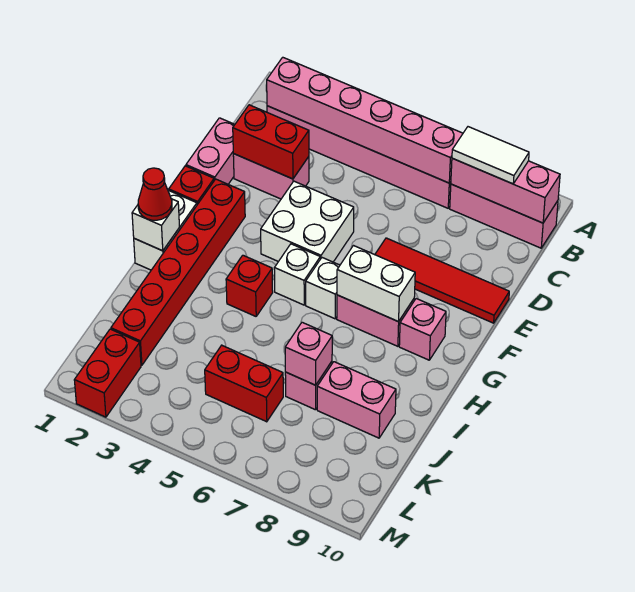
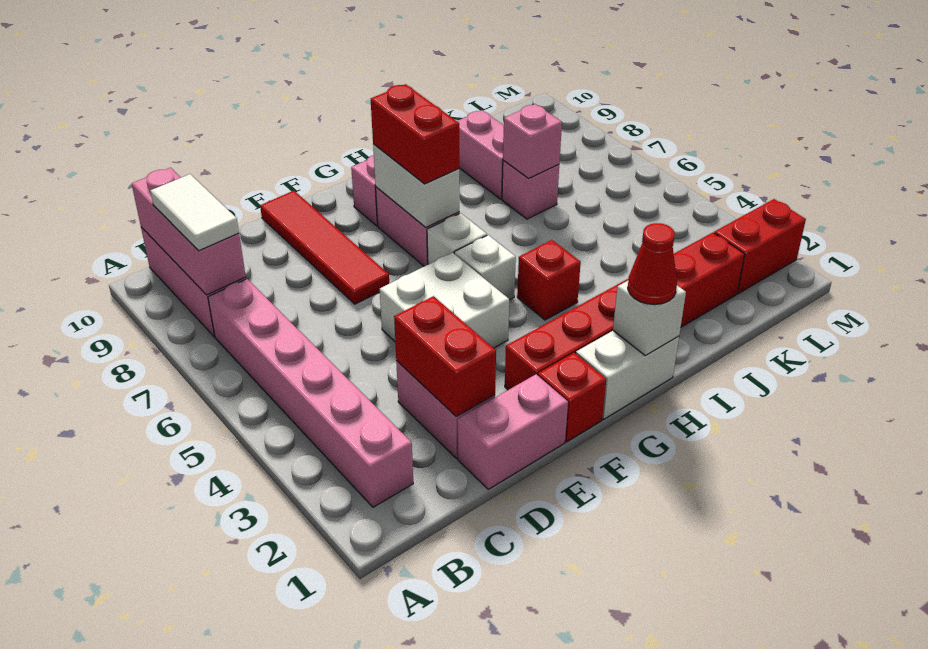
pink brick B2:B7 level 2 -> none
red brick K5:K6 level 1 -> red brick G7:G8 level 3

